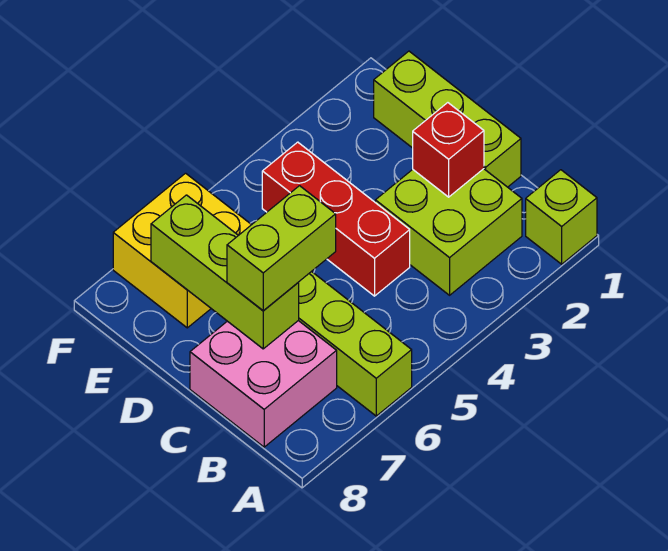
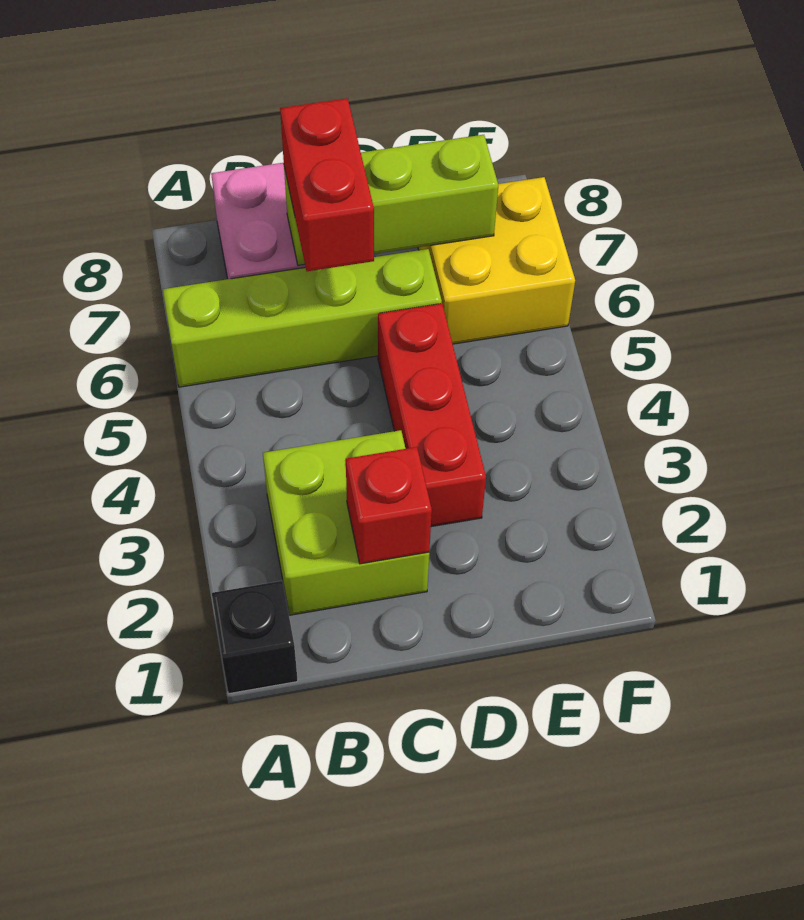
lime brick A1 level 1 -> black brick A1 level 1
lime brick C1:E1 level 1 -> none
red brick C4:E4 level 1 -> red brick D3:D5 level 1
lime brick C6:C7 level 3 -> red brick C6:C7 level 3

